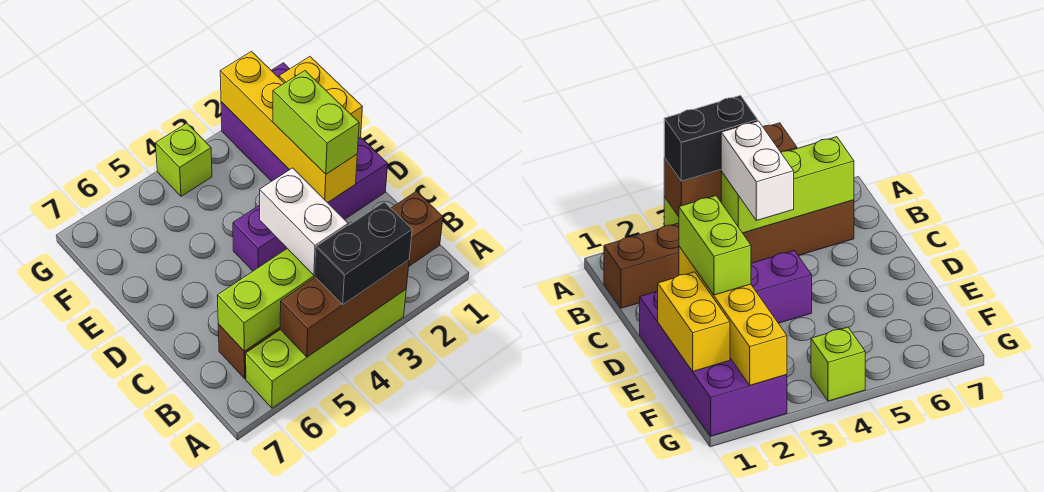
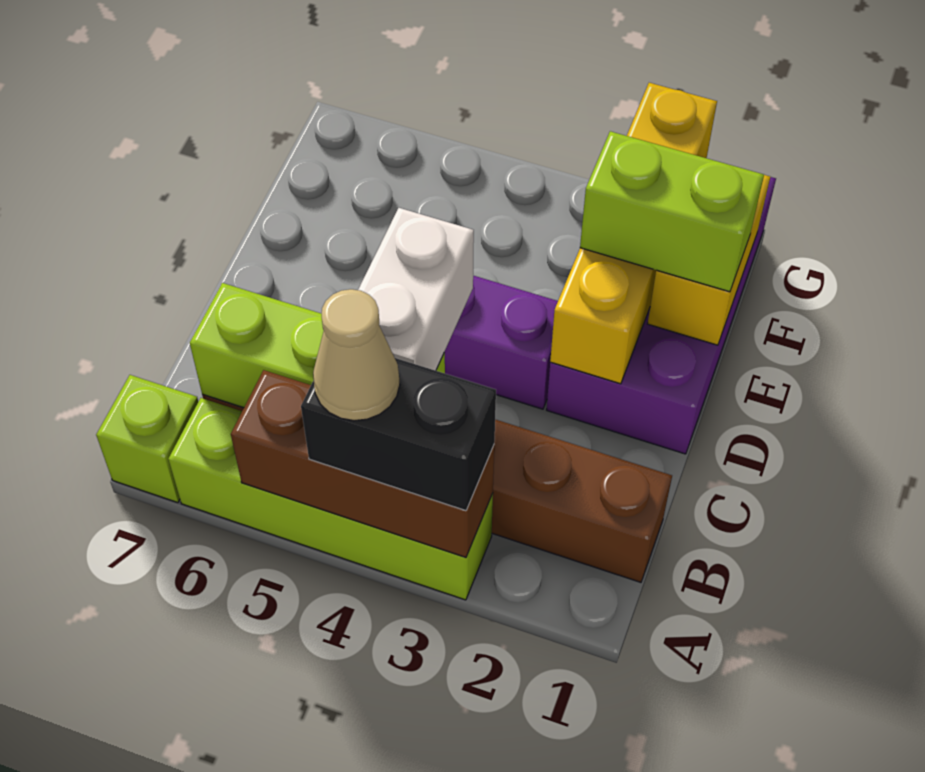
none -> tan cone A4 level 4
lime brick D2:E2 level 3 -> lime brick E1:E2 level 3
lime brick G4 level 1 -> lime brick A7 level 1

